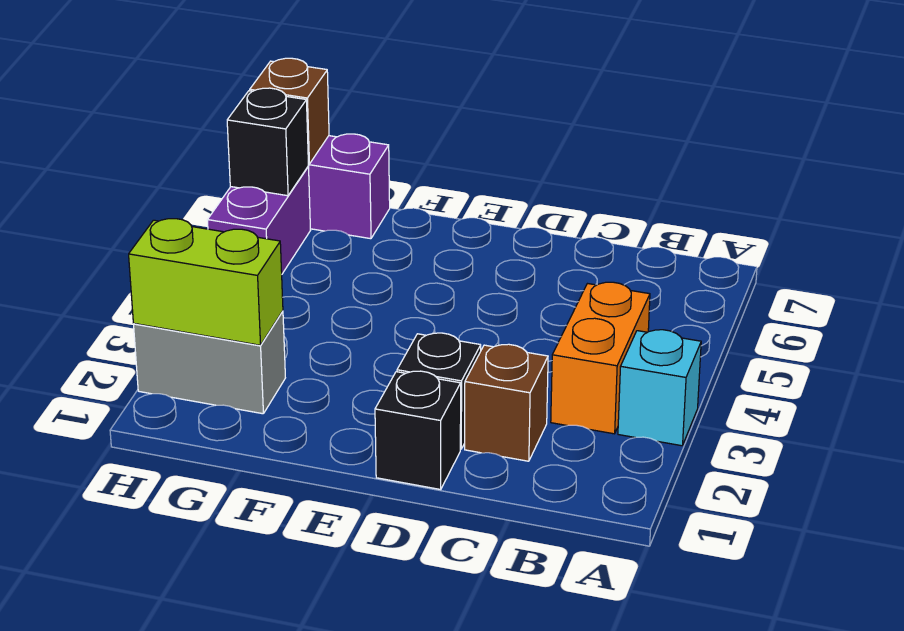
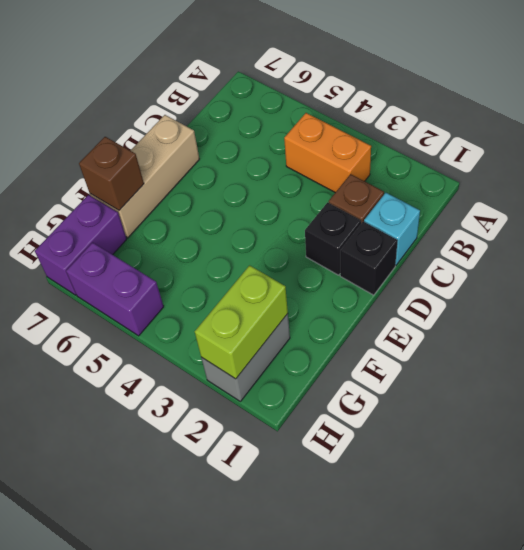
cyan brick A3 level 1 -> cyan brick C1 level 1
none -> tan brick D7:F7 level 1
black brick H6 level 2 -> none
brown brick H7 level 2 -> brown brick F7 level 2

